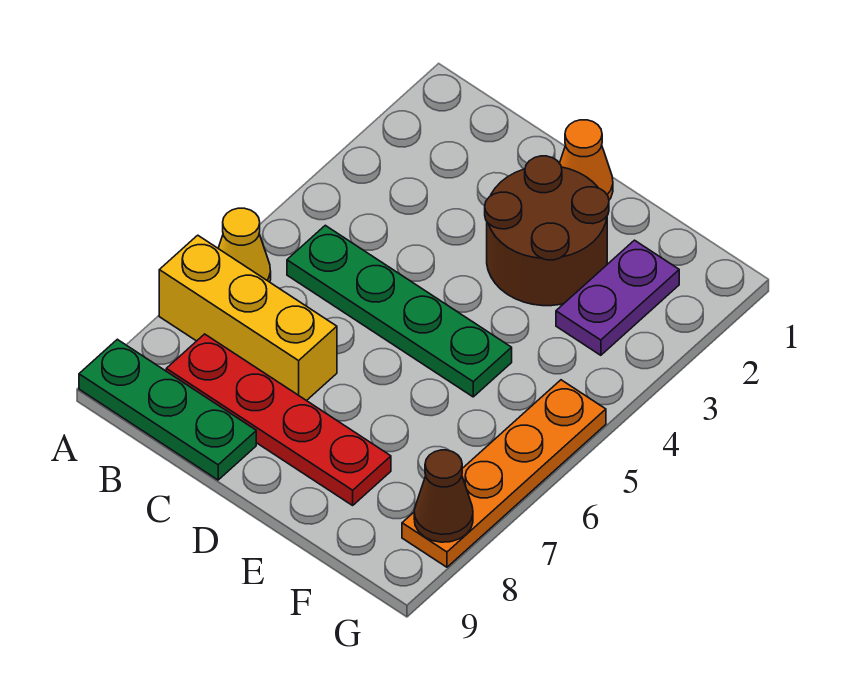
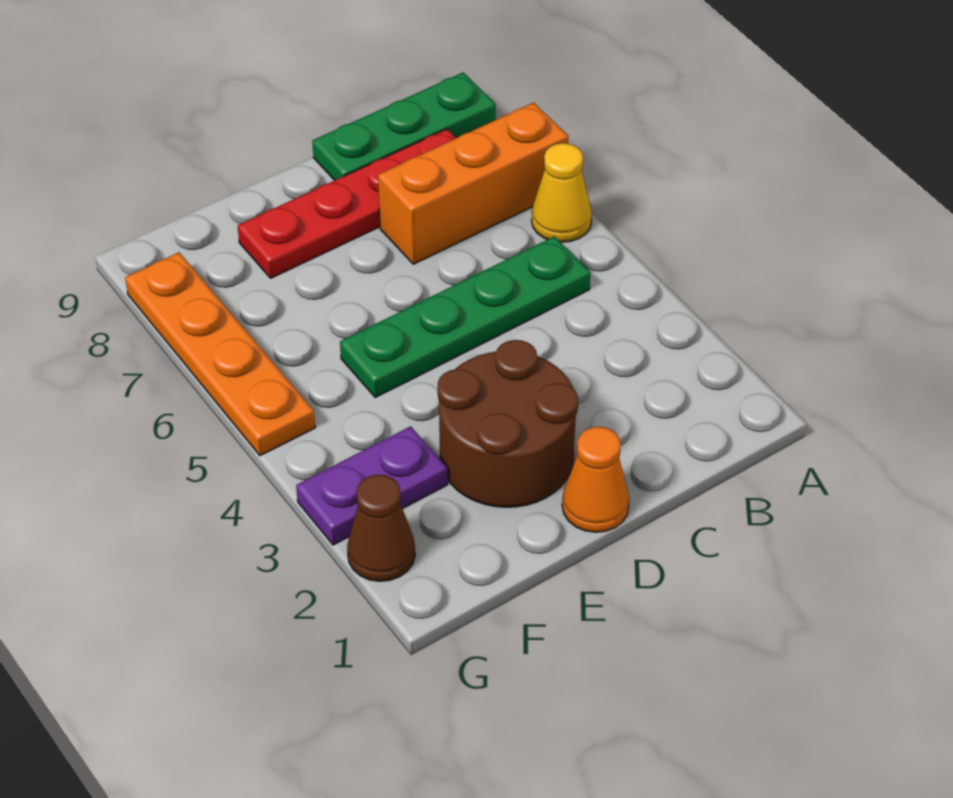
yellow brick A7:C7 level 1 -> orange brick A7:C7 level 1
purple plate F2:F3 level 1 -> purple plate F3:G3 level 1
brown cone G8 level 2 -> brown cone G2 level 1

